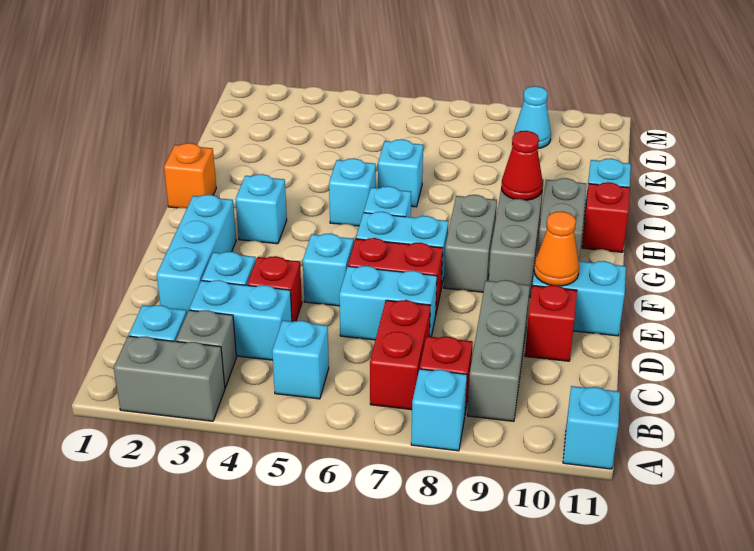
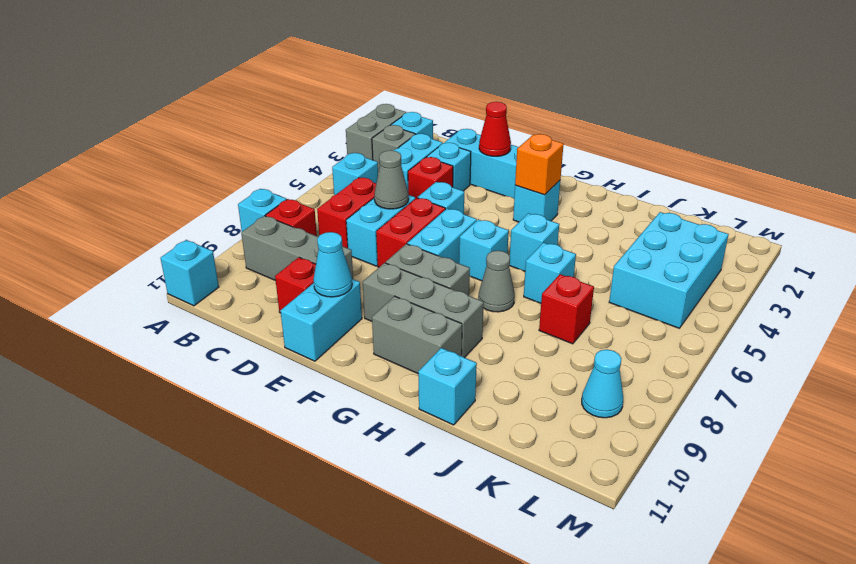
red brick B7:C7 level 1 -> red brick C6:C7 level 1
none -> grey cone D6 level 2
orange cone E10 level 2 -> cyan cone E10 level 2
orange brick H1 level 1 -> orange brick G3 level 2
none -> grey cone H7 level 1
red cone H9 level 2 -> red cone E2 level 2
red brick H11 level 1 -> red brick J7 level 1
none -> cyan brick K3:L5 level 1

